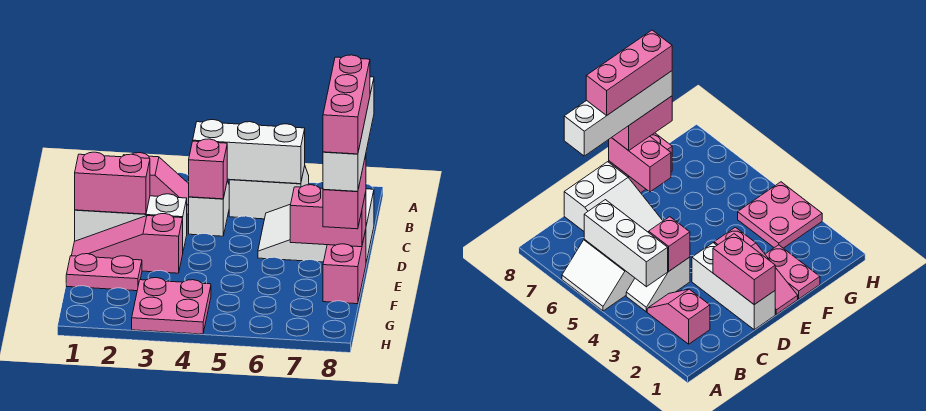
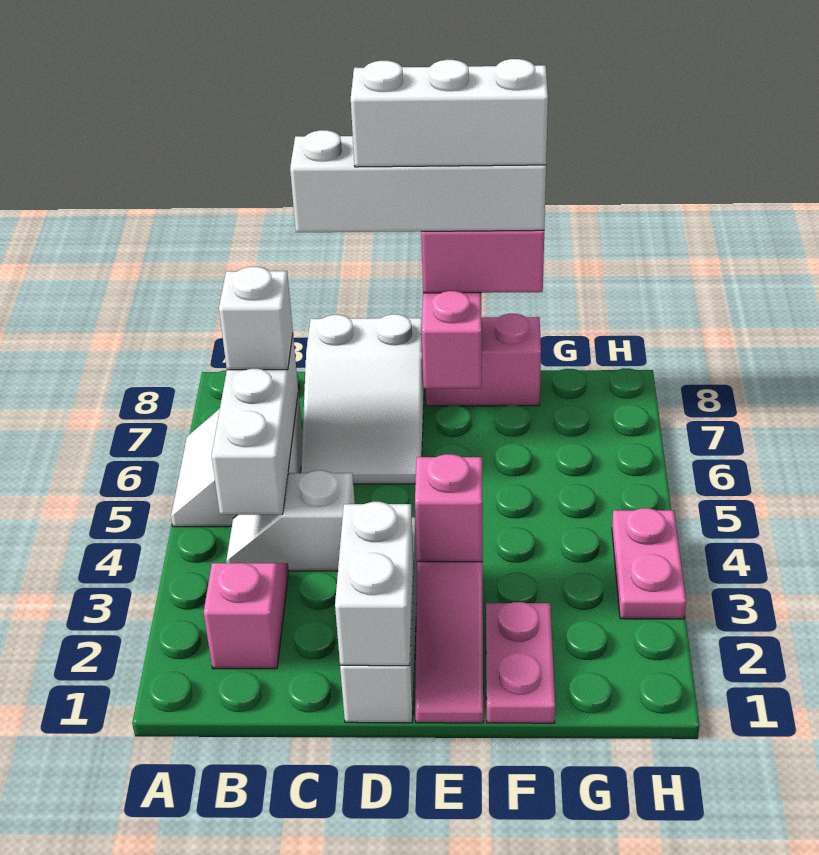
none -> white brick B6 level 3
pink brick C4 level 2 -> pink brick E3 level 2
pink brick D1:D2 level 2 -> white brick D1:D2 level 2
pink brick D8:F8 level 5 -> white brick D8:F8 level 5
pink plate G3:H4 level 1 -> pink plate H3:H4 level 1

